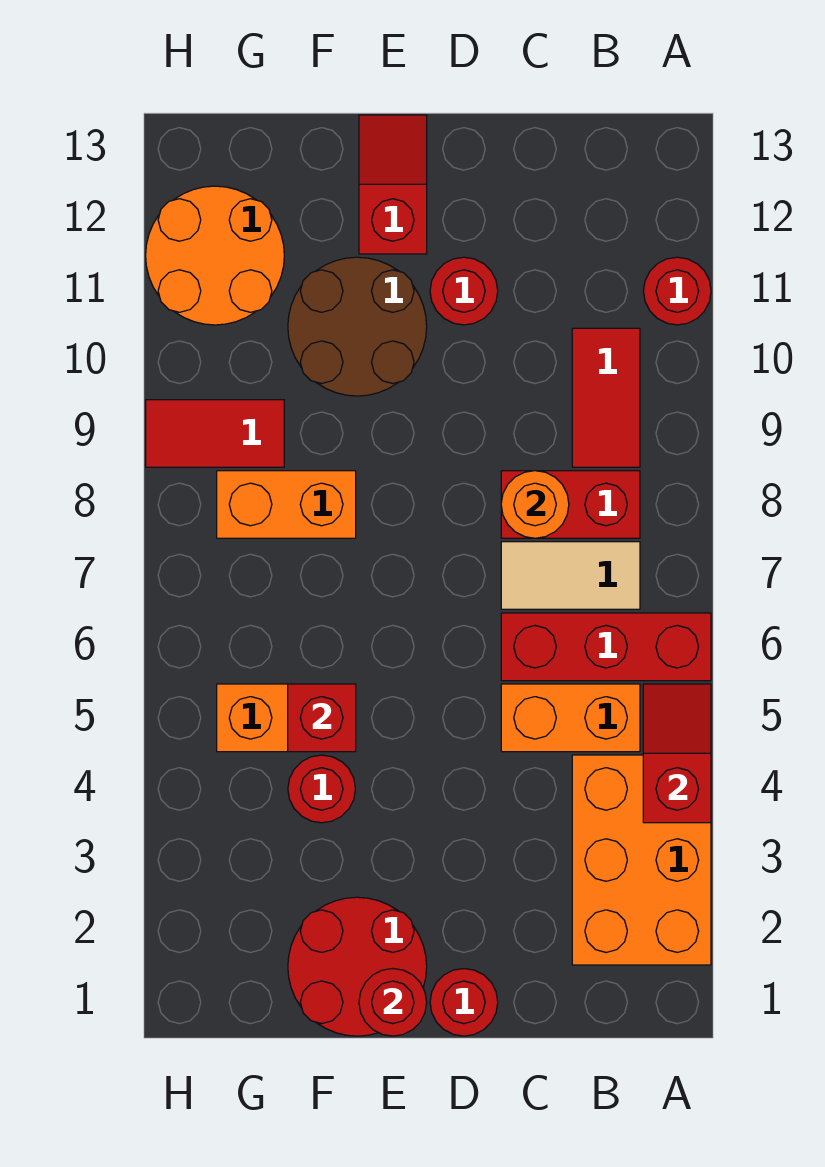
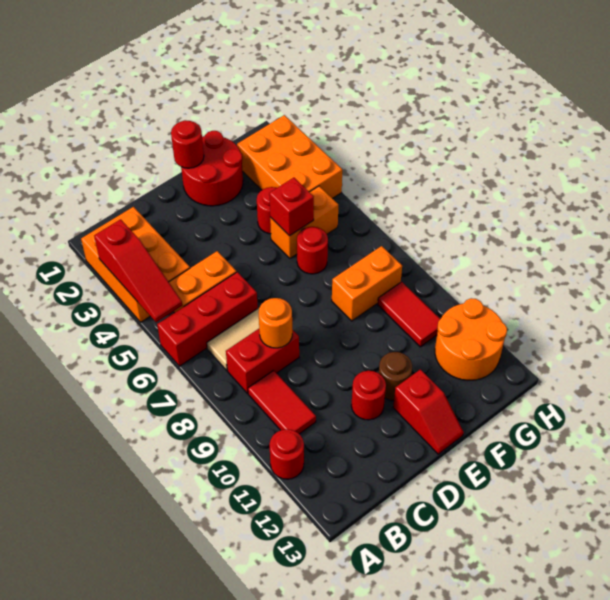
red slope A4:A5 level 2 top 4 -> red slope A3:A5 level 2 top 3
red round brick D1 level 1 -> red round brick F6 level 1
brown round brick E10:F11 level 1 -> brown round brick E11 level 1
none -> orange brick G2:H4 level 1
red tile G9:H9 level 1 -> red tile G9:G10 level 1

